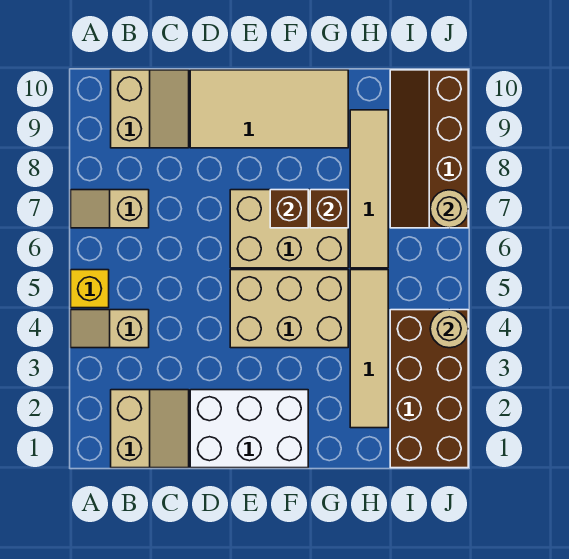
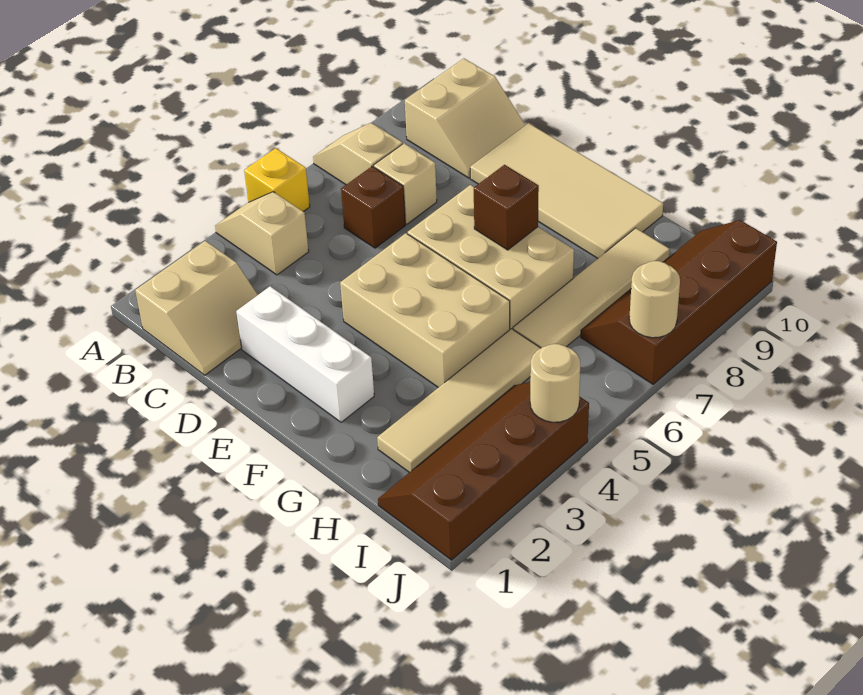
none -> tan brick C7 level 1
white brick D1:F2 level 1 -> white brick D2:F2 level 1
brown brick G7 level 2 -> brown brick C6 level 1
brown brick I1:J4 level 1 -> brown slope I1:J4 level 1 top J

